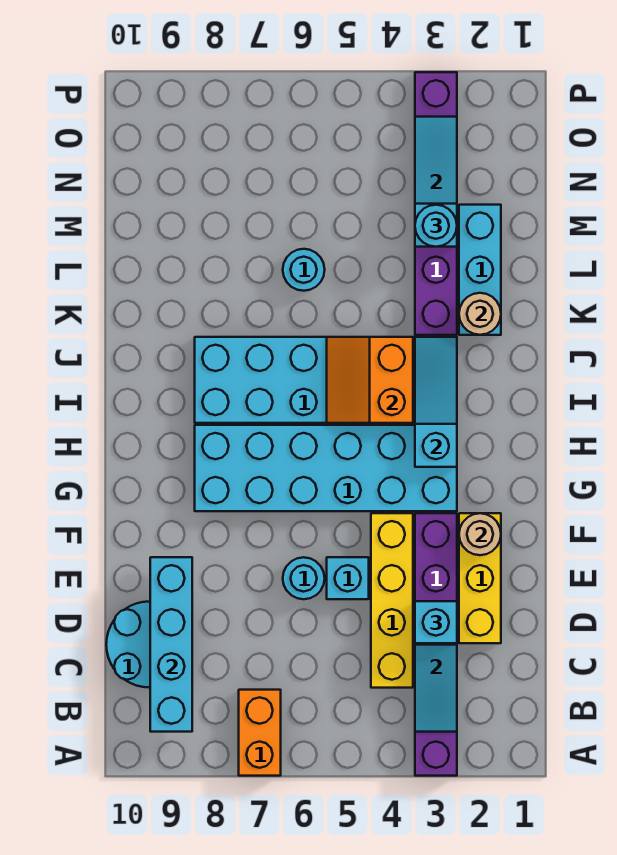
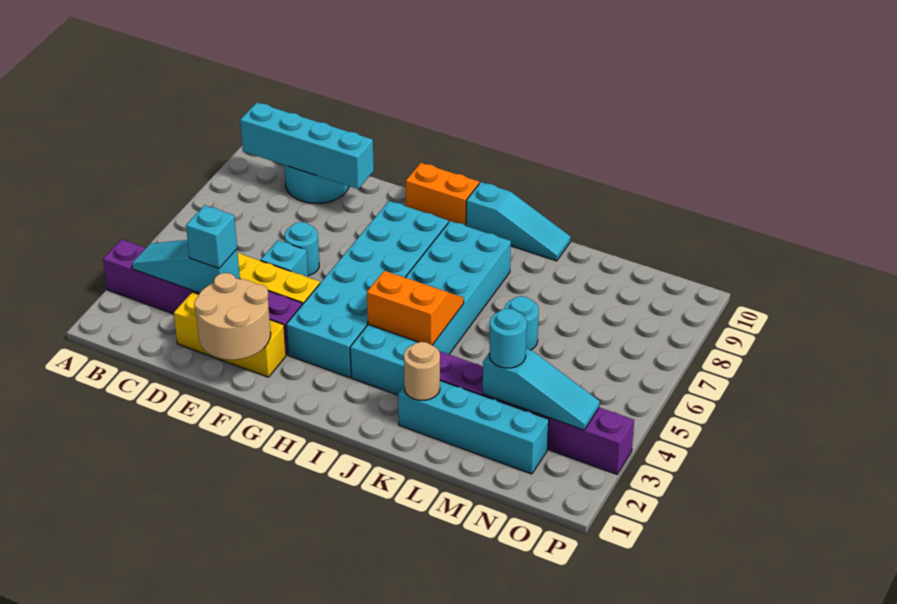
orange brick A7:B7 level 1 -> orange brick G10:H10 level 1
tan round brick F2 level 2 -> tan round brick E1:F2 level 2
cyan slope H3:J3 level 2 top H -> cyan slope I10:K10 level 1 top I
cyan brick K2:M2 level 1 -> cyan brick K2:N2 level 1

